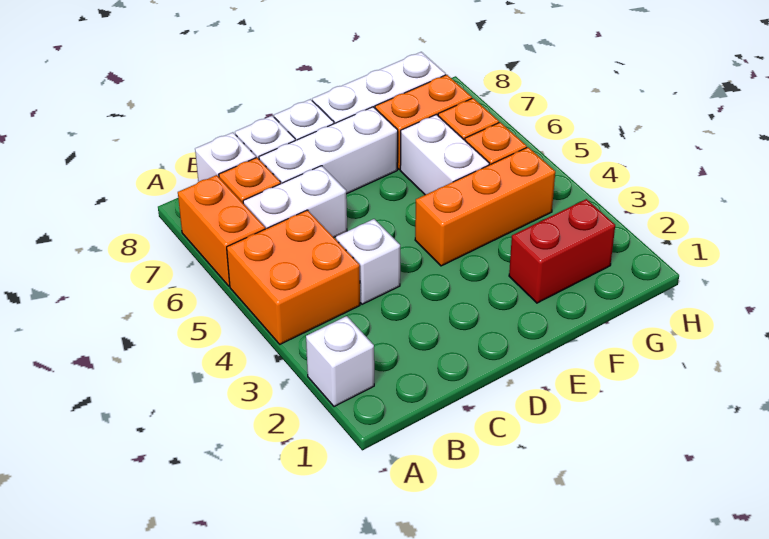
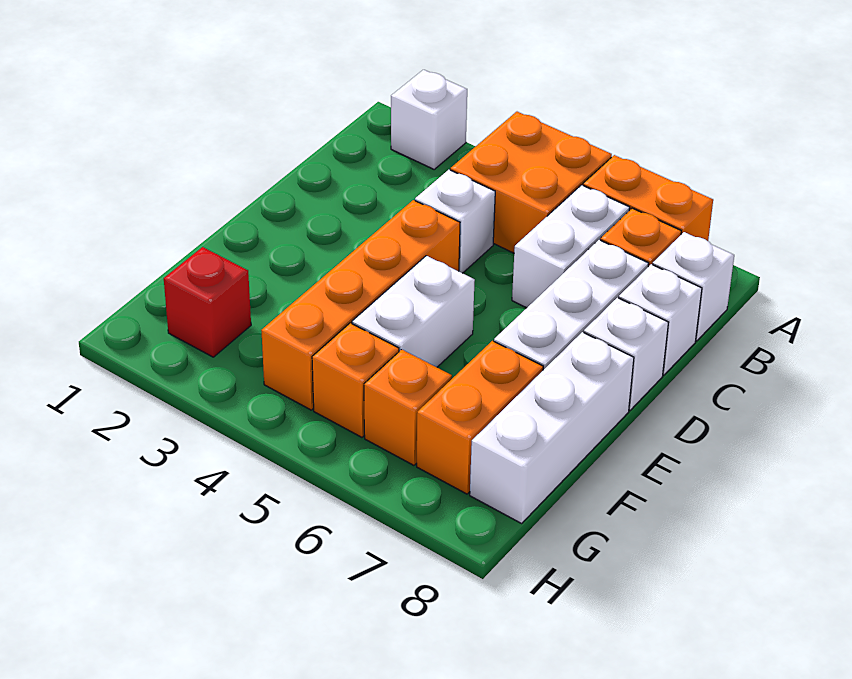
orange brick E4:G4 level 1 -> orange brick D4:G4 level 1
red brick F2:G2 level 1 -> red brick G2 level 1
white brick F5:F6 level 1 -> white brick E5:F5 level 1

